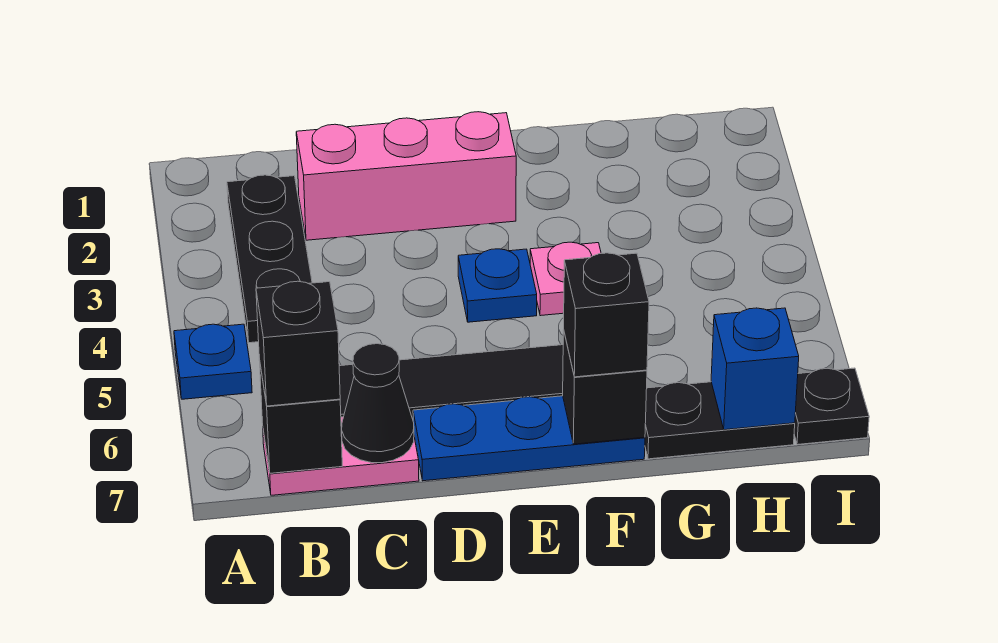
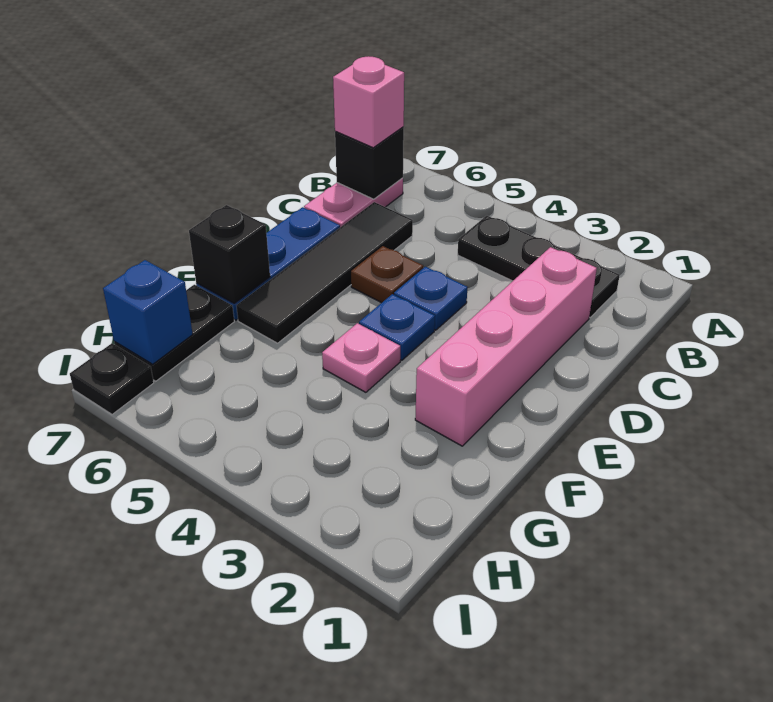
blue plate A5 level 1 -> blue plate D4 level 1
black brick B7 level 3 -> pink brick B7 level 3
pink brick C2:E2 level 1 -> pink brick C2:F2 level 1
black cone C7 level 2 -> none
none -> brown plate D5 level 1
black brick F7 level 3 -> none

